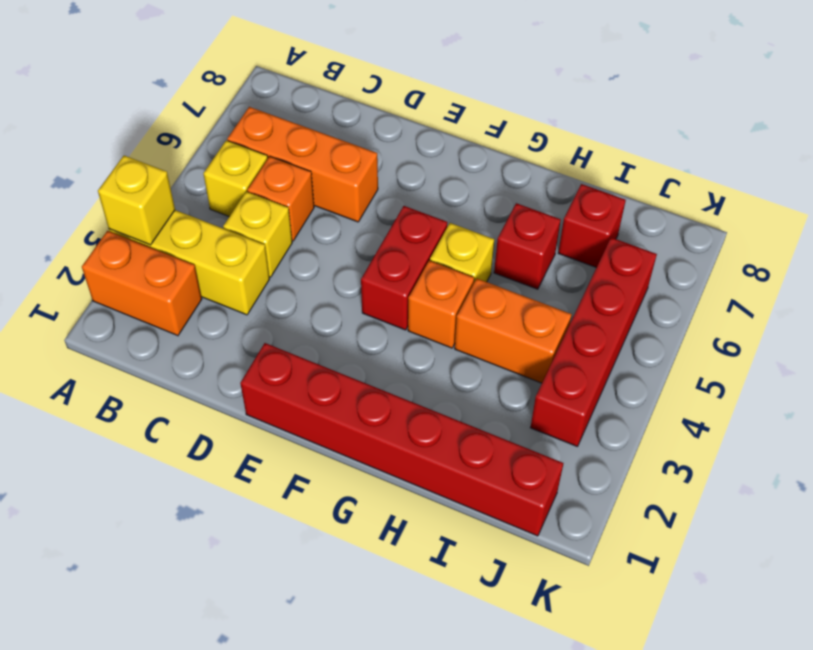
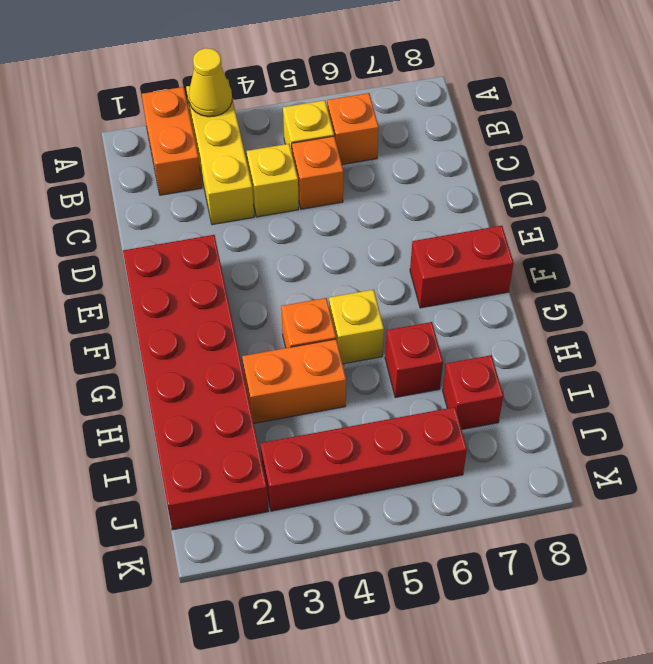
yellow brick A3 level 2 -> yellow cone A3 level 2
orange brick B6:D6 level 1 -> orange brick B6 level 1
red brick E1:J1 level 1 -> red brick E1:J2 level 1
red brick F4:F5 level 1 -> red brick F7:F8 level 1
orange brick H4:I4 level 1 -> orange brick H3:H4 level 1

